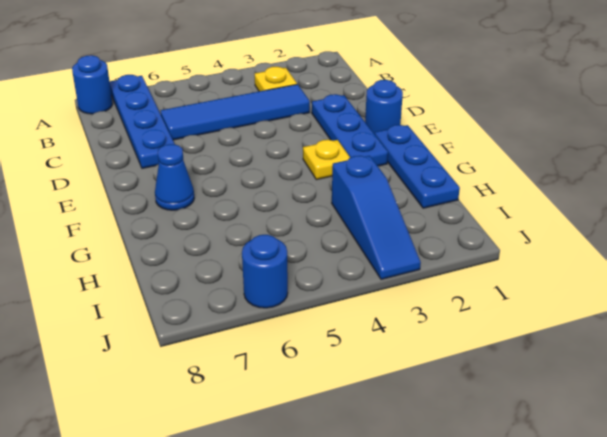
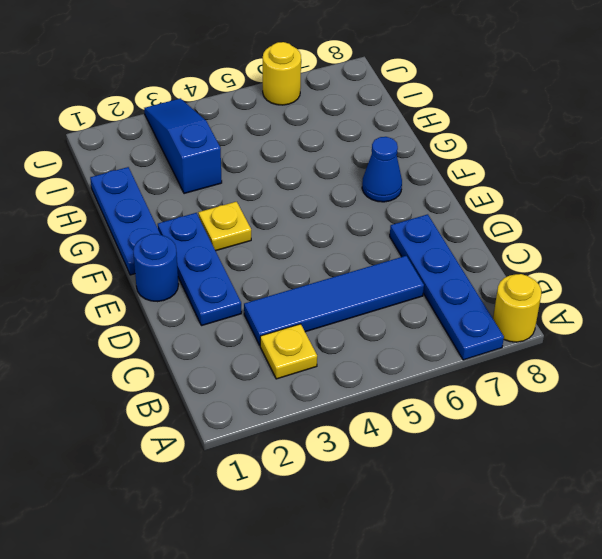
blue round brick A8 level 1 -> yellow round brick A8 level 1
blue round brick J6 level 1 -> yellow round brick J6 level 1

